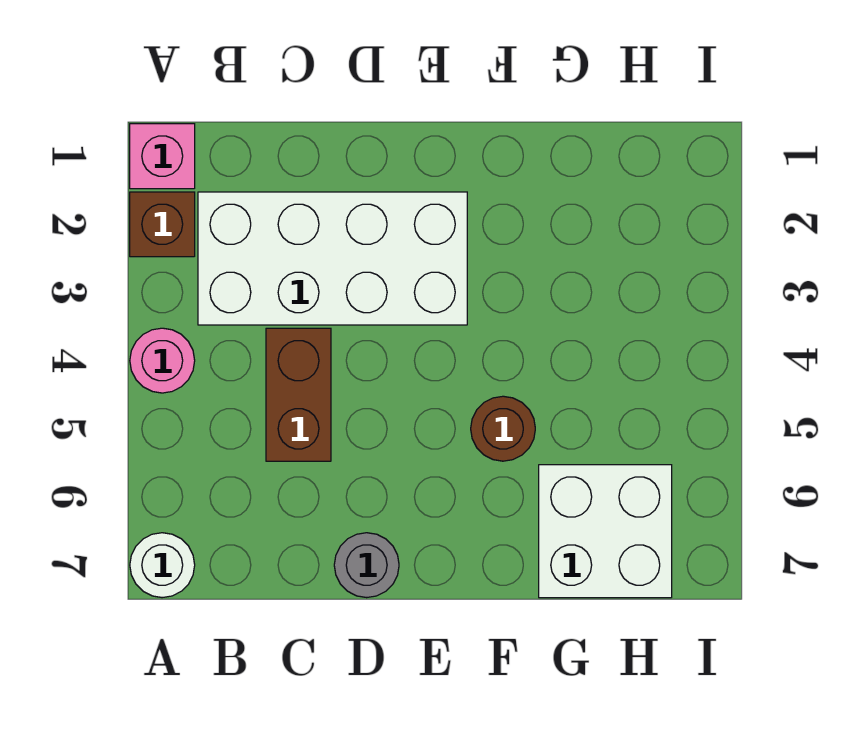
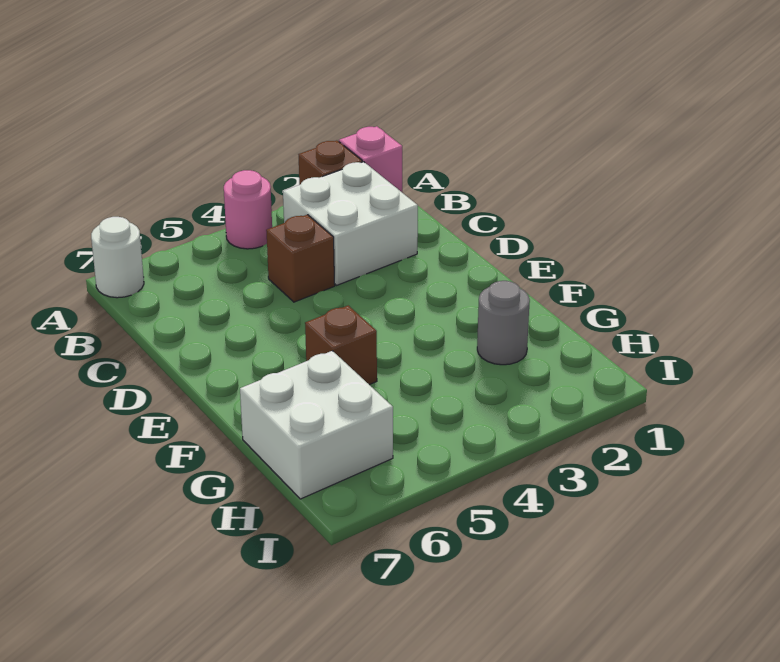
white brick B2:E3 level 1 -> white brick B2:C3 level 1
brown brick C4:C5 level 1 -> brown brick C4 level 1
grey round brick D7 level 1 -> grey round brick G2 level 1
brown round brick F5 level 1 -> brown brick F5 level 1

